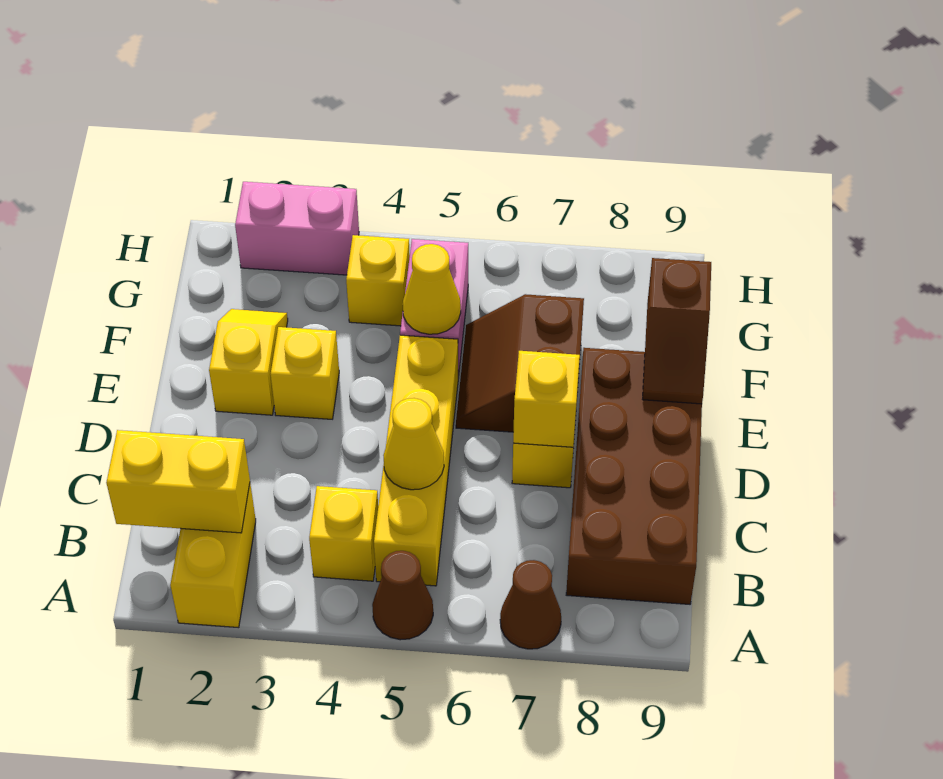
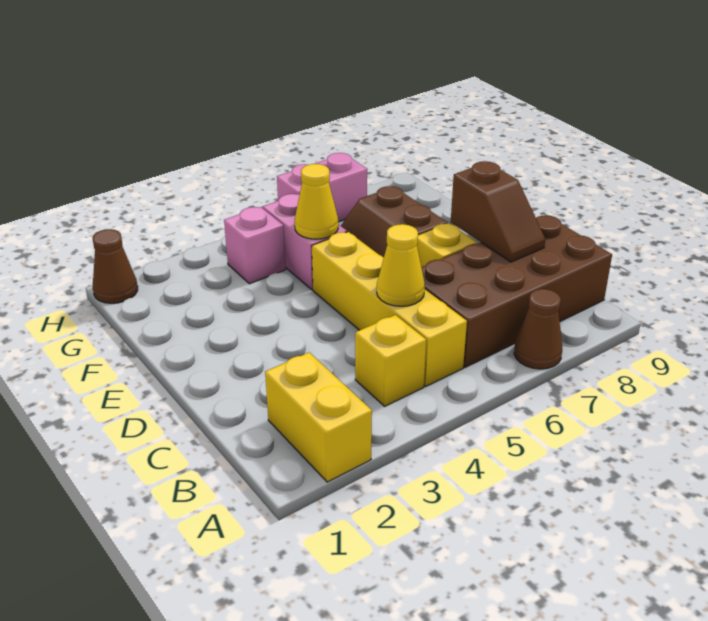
brown cone A5 level 1 -> brown cone H1 level 1
yellow brick B1:B2 level 2 -> none
brown brick B8:E9 level 1 -> brown brick B6:C9 level 1
yellow brick D7 level 2 -> none
yellow slope E2:F2 level 1 top E -> none
yellow brick E3 level 1 -> none
brown slope E9:F9 level 2 top F -> brown slope C8:D8 level 2 top D
yellow brick G4 level 1 -> pink brick G4 level 1
pink brick H2:H3 level 1 -> pink brick H6:H7 level 1

